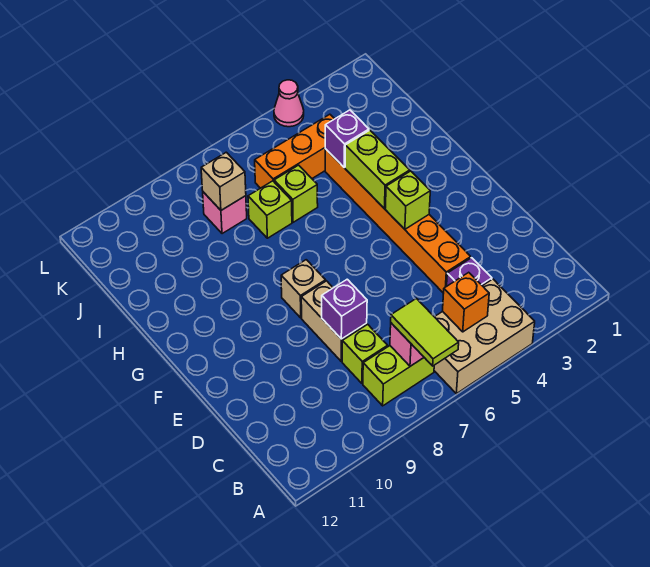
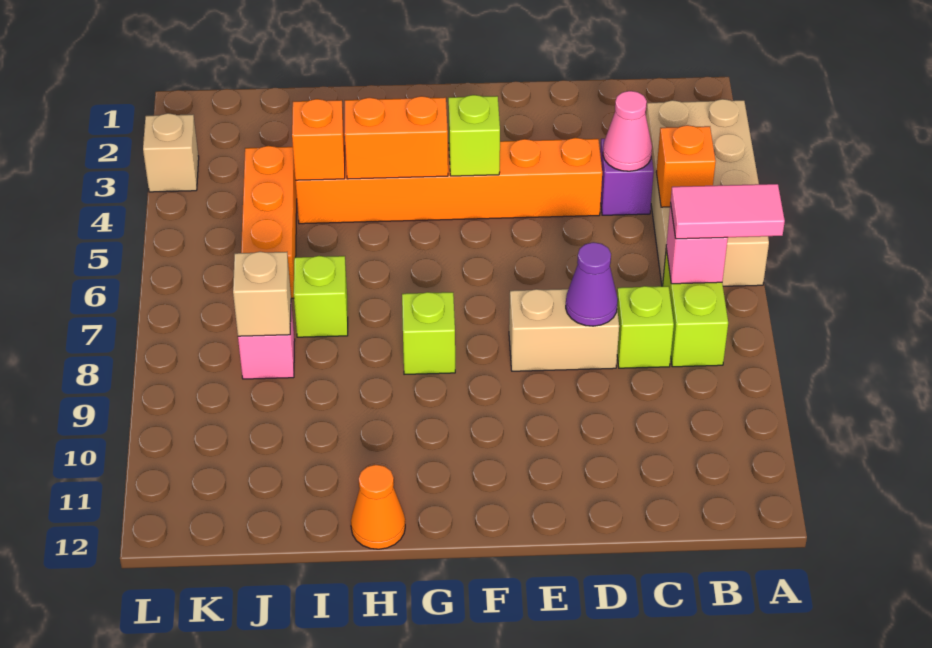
tan brick A4:B6 level 1 -> tan brick A3:B6 level 1
lime tile A7:B7 level 3 -> pink tile A7:B7 level 3
purple brick D8 level 2 -> purple cone D8 level 2
tan brick F8 level 1 -> tan brick L3 level 1
lime brick G4:H4 level 2 -> orange brick G4:H4 level 2
none -> orange cone H12 level 1
purple brick I4 level 2 -> orange brick I4 level 2
lime brick I6 level 1 -> lime brick G8 level 1
pink cone L4 level 1 -> pink cone C4 level 2

